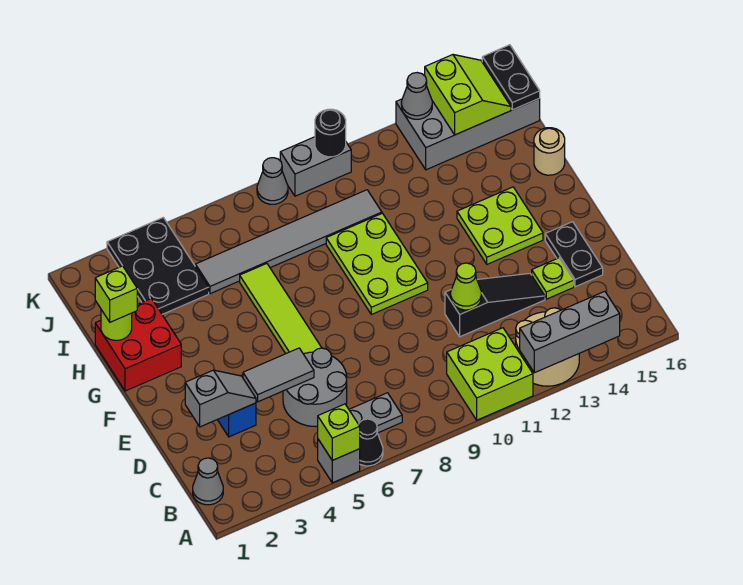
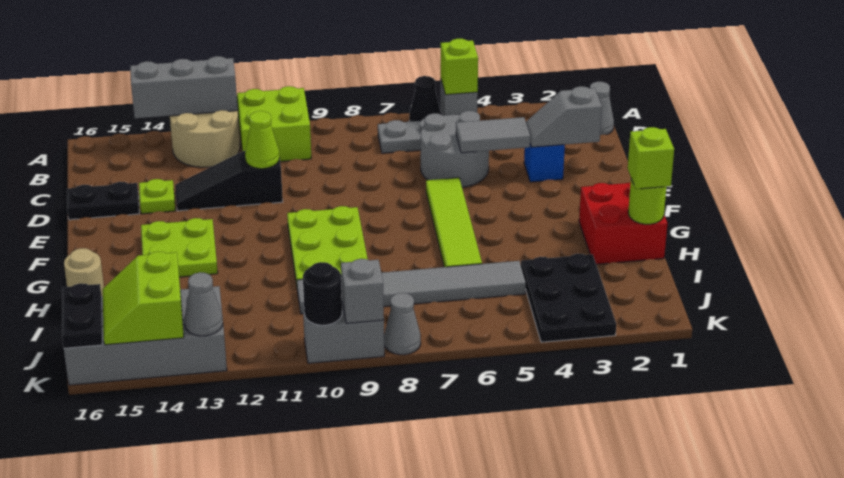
black plate D15:E15 level 1 -> black plate D15:D16 level 1
none -> grey brick K9 level 2

